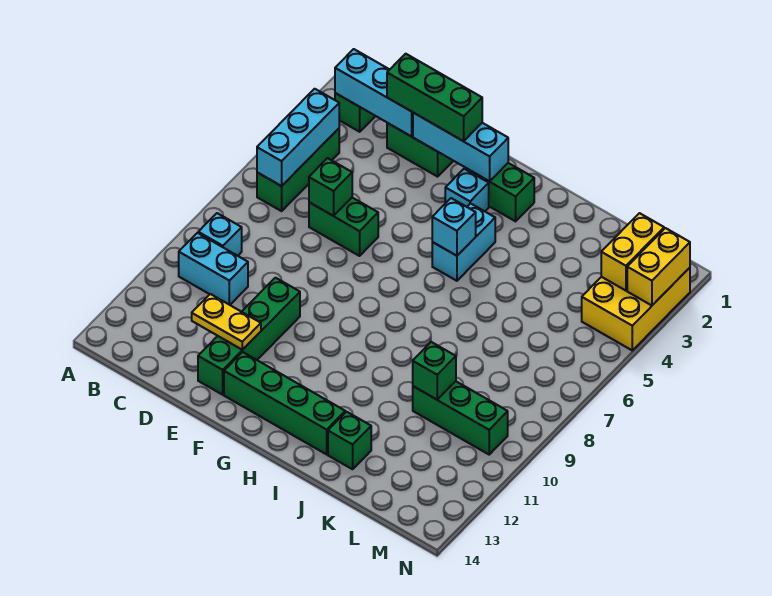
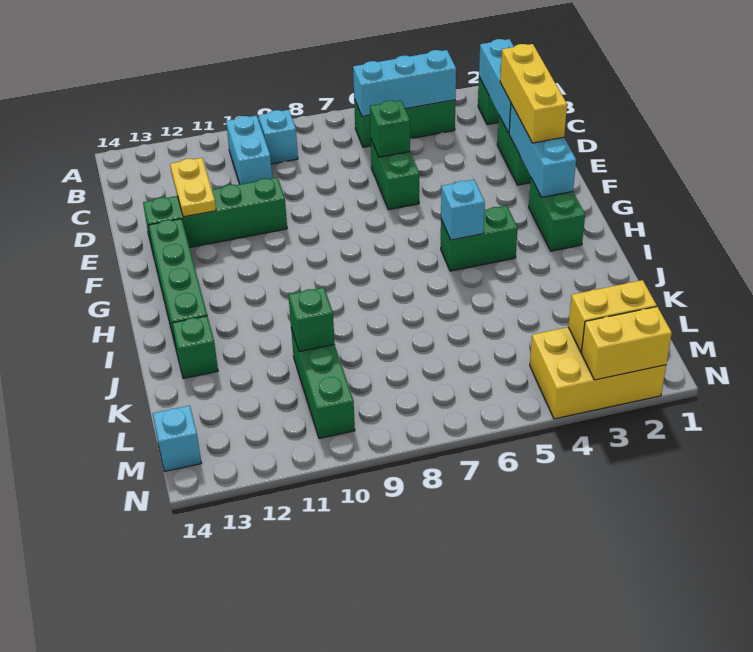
green brick D2:F2 level 3 -> yellow brick D2:F2 level 3
cyan brick G3 level 1 -> cyan brick M14 level 1
cyan brick H4:H5 level 1 -> green brick H4:H5 level 1

